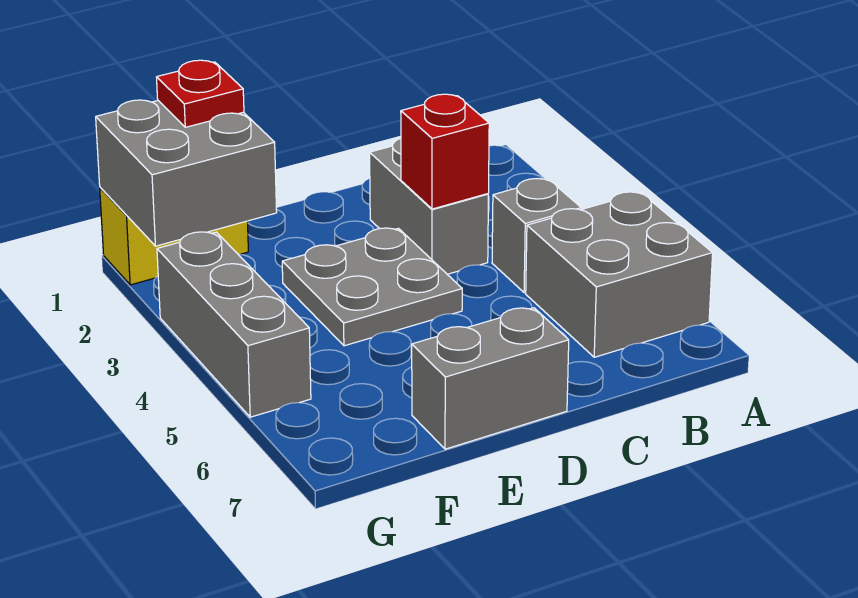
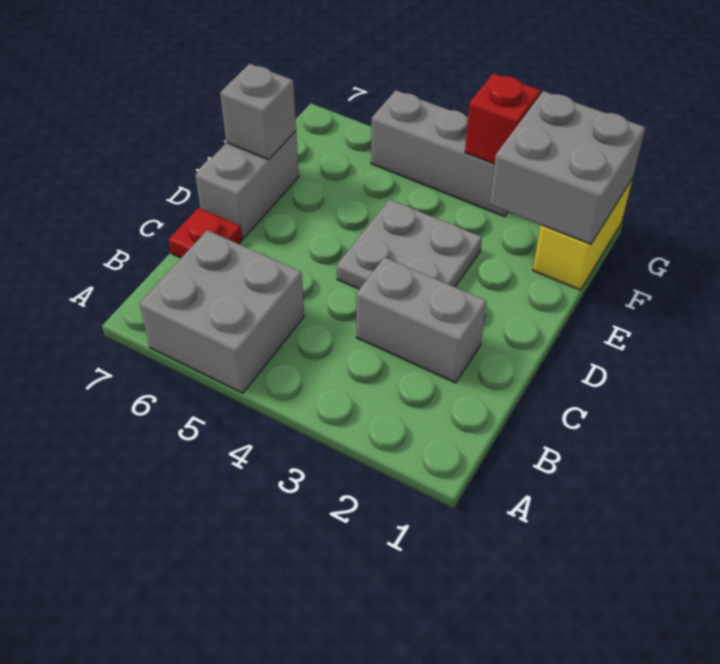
grey brick B4 level 1 -> grey brick E7 level 2
red brick C3 level 2 -> red brick G3 level 2
red plate F1 level 3 -> red plate C7 level 1

